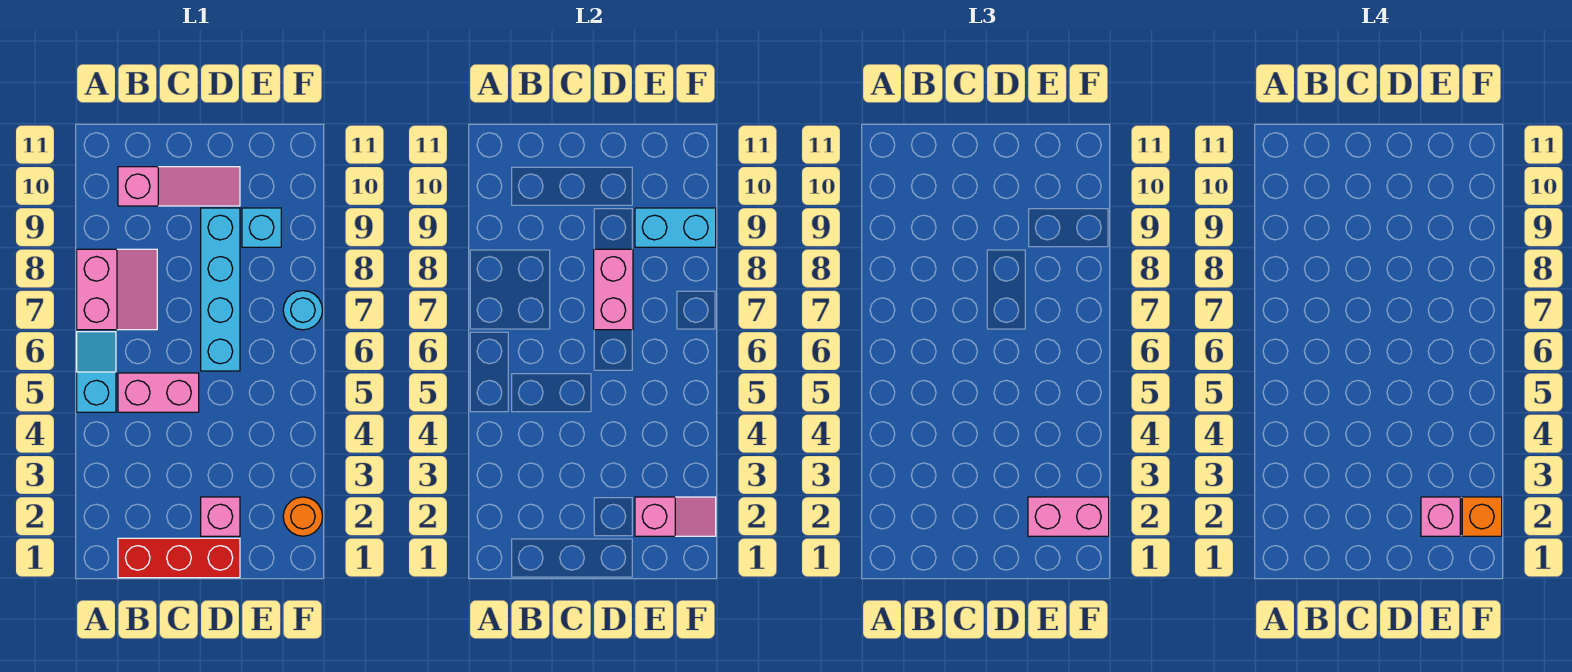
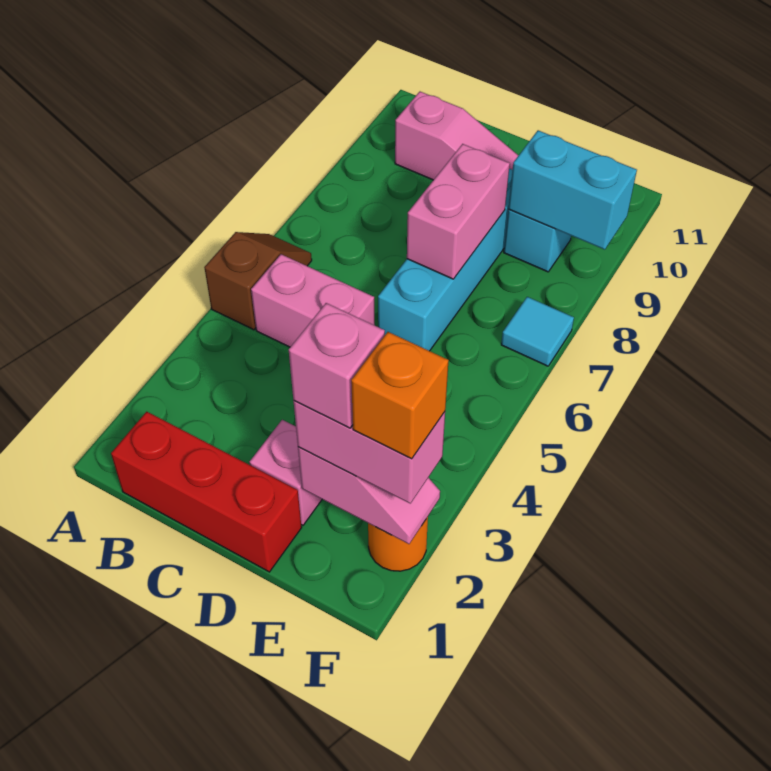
cyan slope A5:A6 level 1 top 5 -> brown slope A5:A6 level 1 top 5
pink slope A7:B8 level 1 top A -> none
cyan round brick F7 level 1 -> cyan tile F7 level 1

